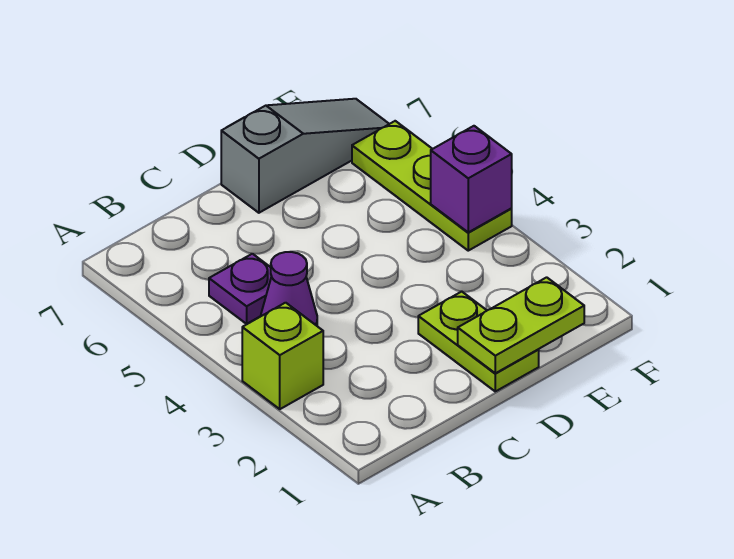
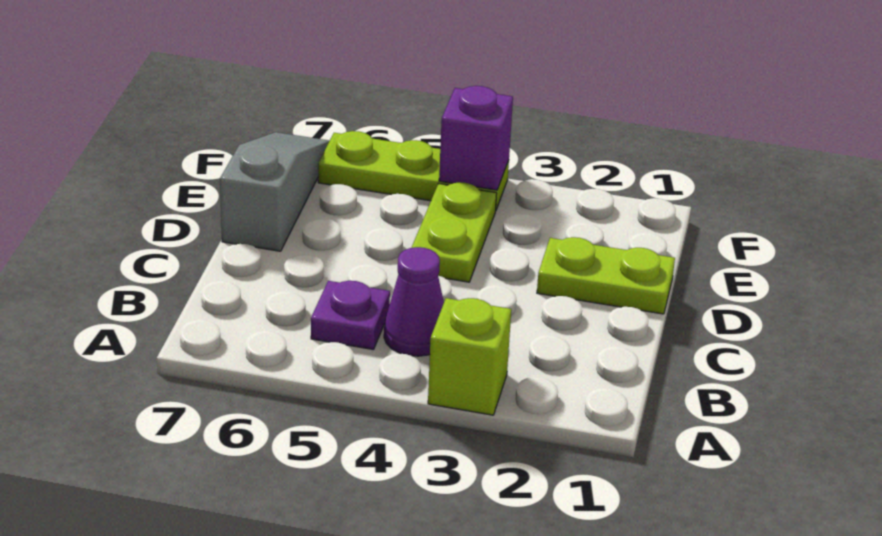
lime plate D1:E1 level 2 -> lime plate D4:E4 level 1

